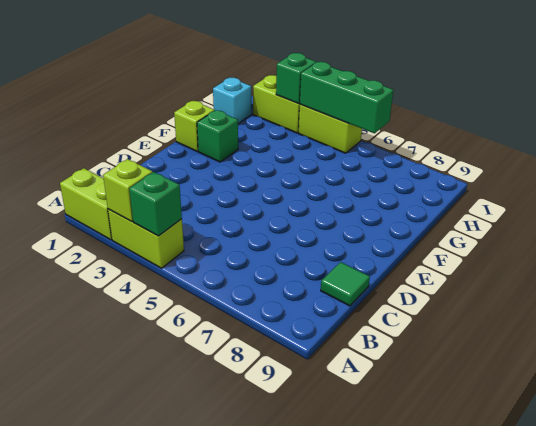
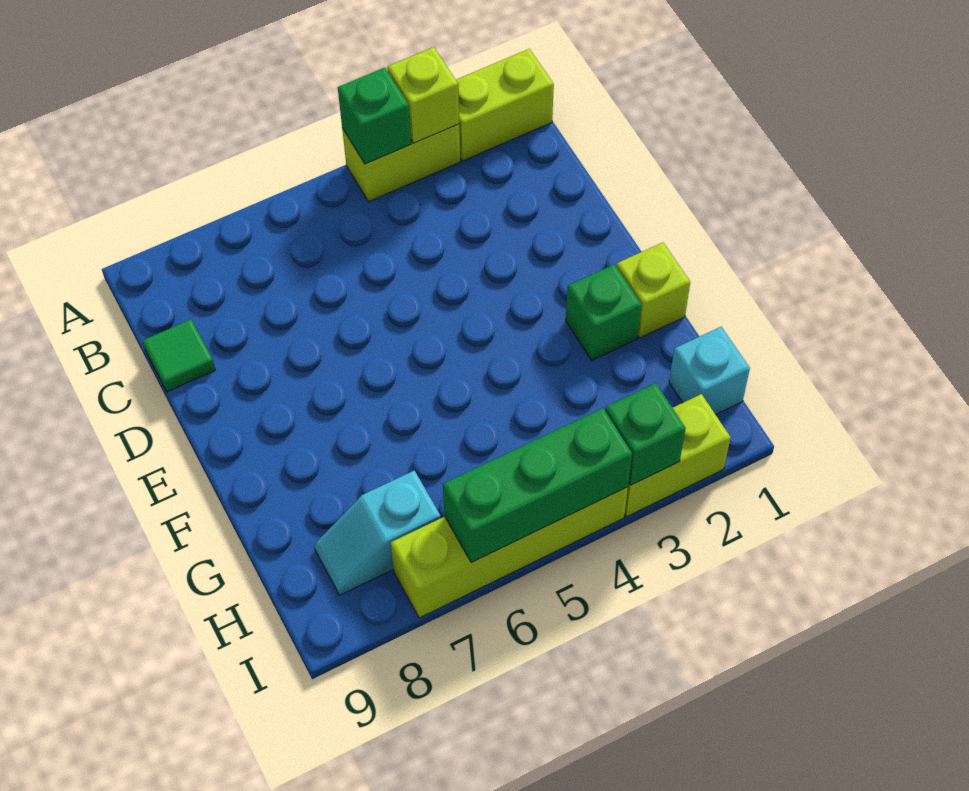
none -> cyan slope H7:H8 level 1 top 7
lime brick I4:I5 level 1 -> lime brick I4:I7 level 1

